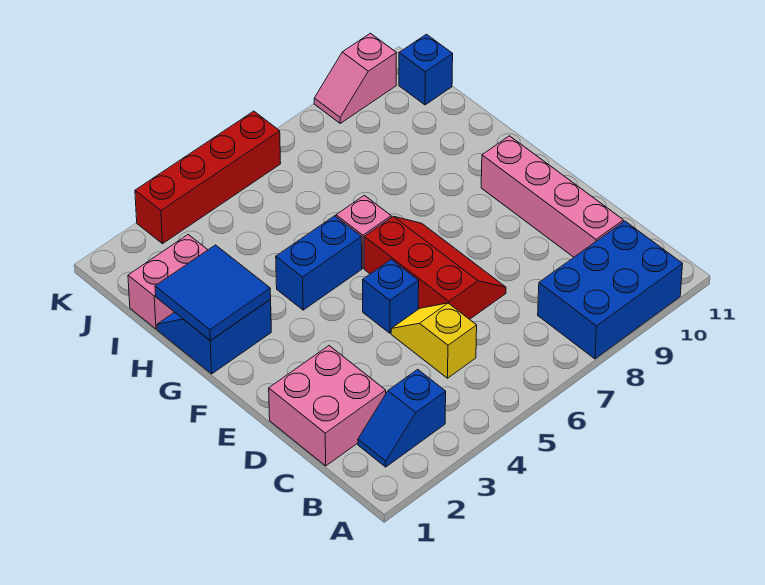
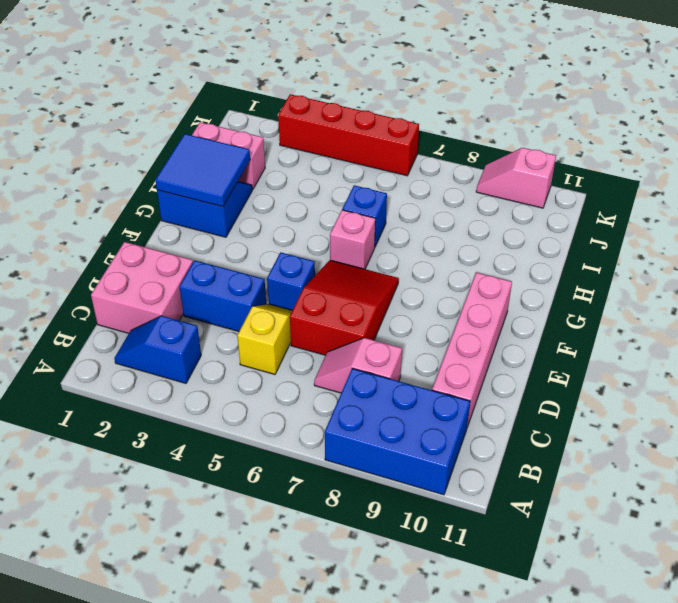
none -> pink slope C7:C8 level 1 top 8
red slope D6:F7 level 1 top 6 -> red slope D6:F7 level 1 top D
blue brick G4:G5 level 1 -> blue brick D3:D4 level 1
blue brick J11 level 1 -> blue brick H6 level 1

